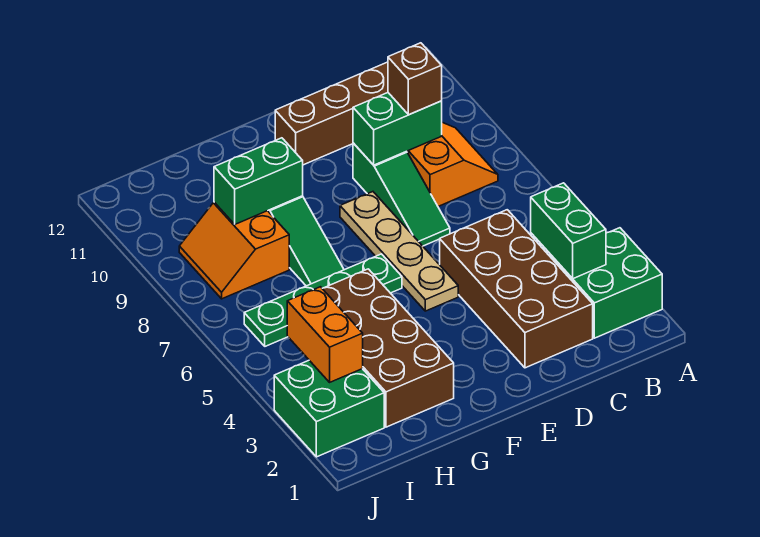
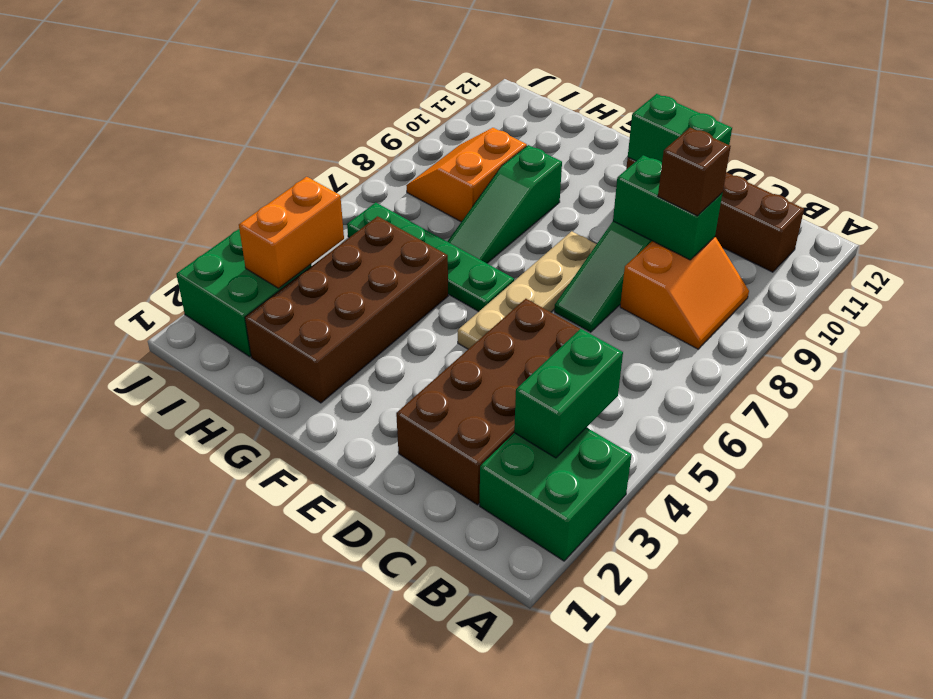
green brick G9:H9 level 2 -> green brick D11:E11 level 2

